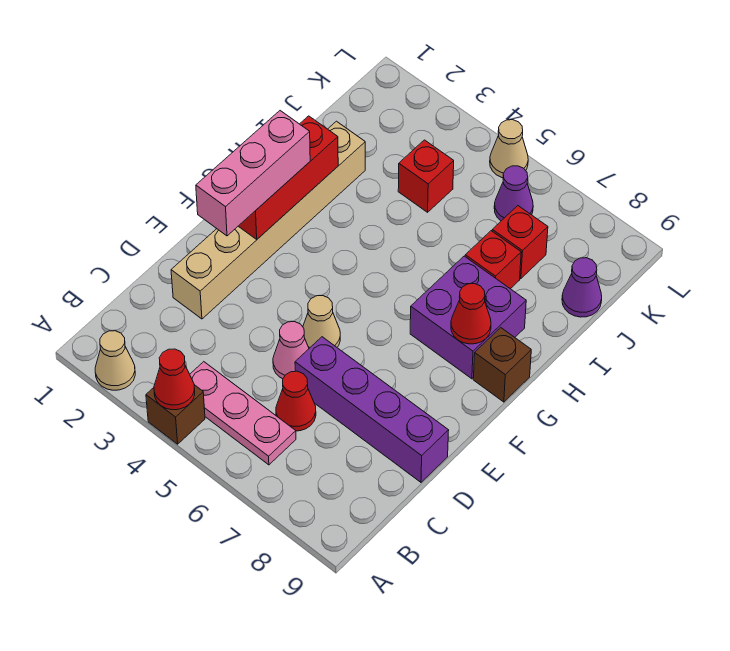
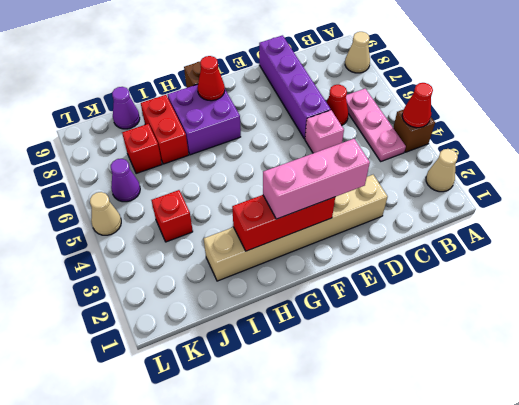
pink cone D5 level 1 -> pink brick D5 level 1
tan cone E5 level 1 -> tan cone A8 level 1
red brick I7 level 1 -> red brick I7:I8 level 1

